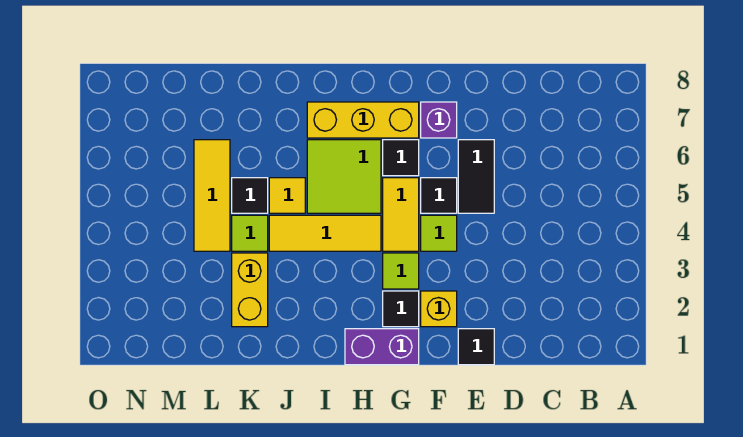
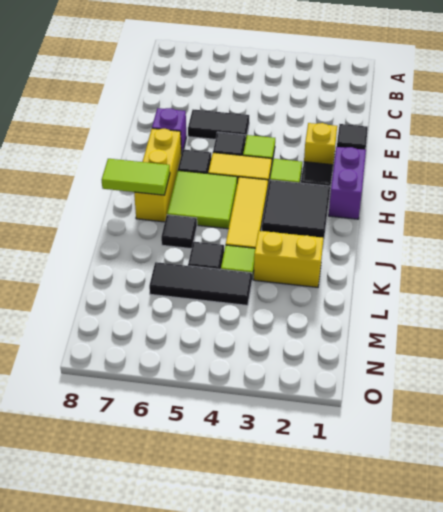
none -> black tile H2:I3 level 1
none -> lime tile I7:I8 level 2
yellow tile J5 level 1 -> none
none -> black tile J6 level 1
yellow tile L4:L6 level 1 -> black tile L4:L6 level 1

